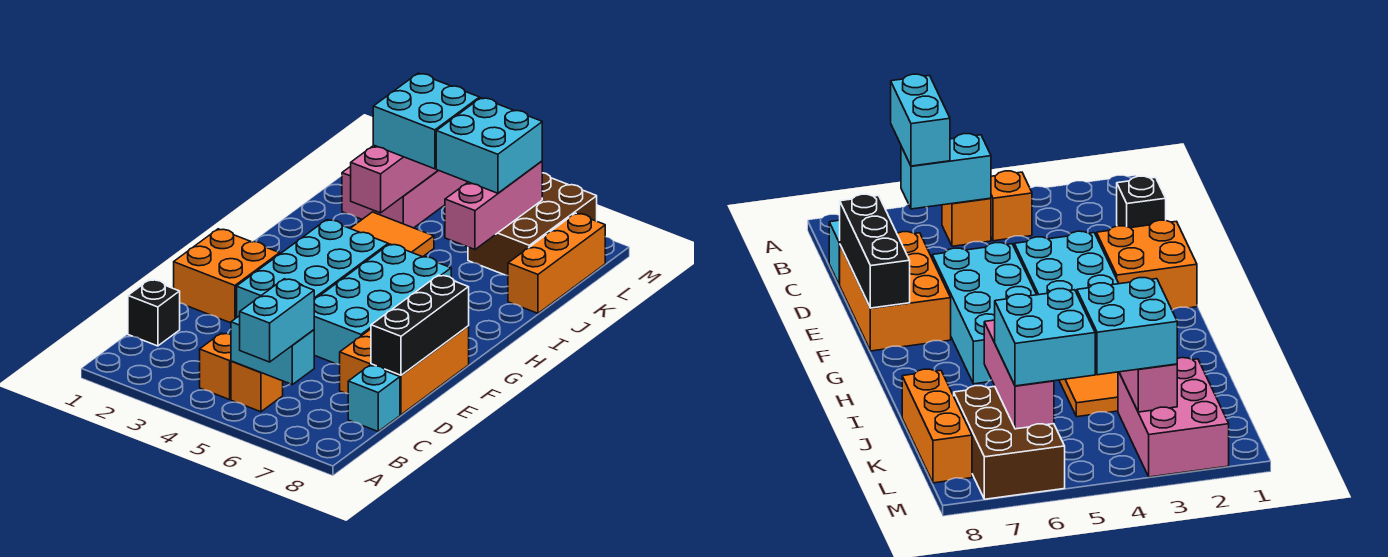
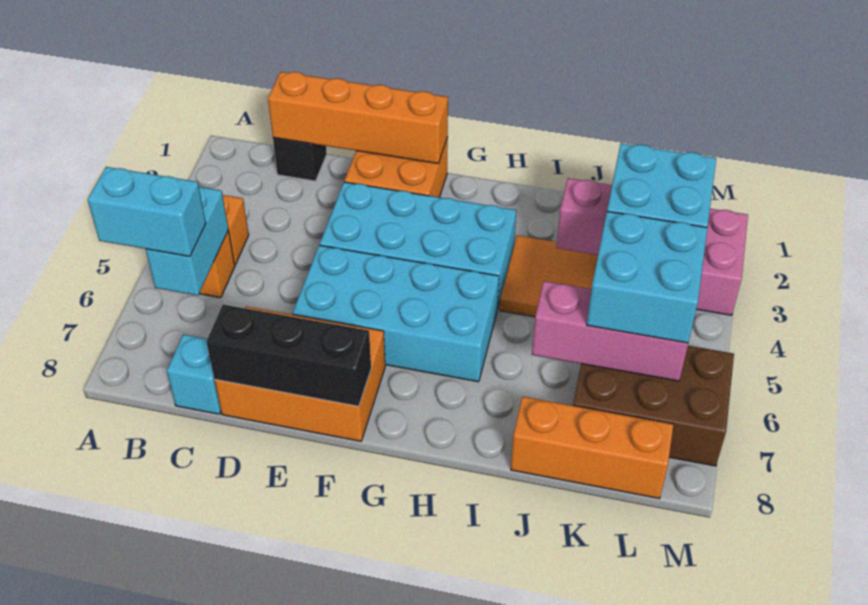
none -> orange brick C1:F1 level 2

